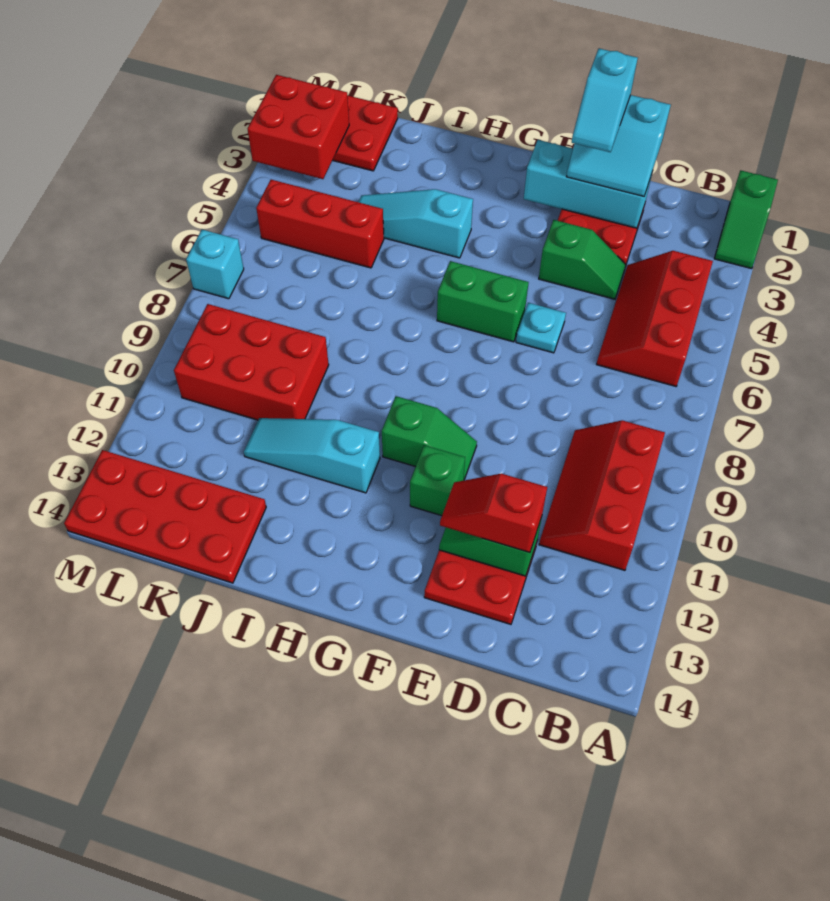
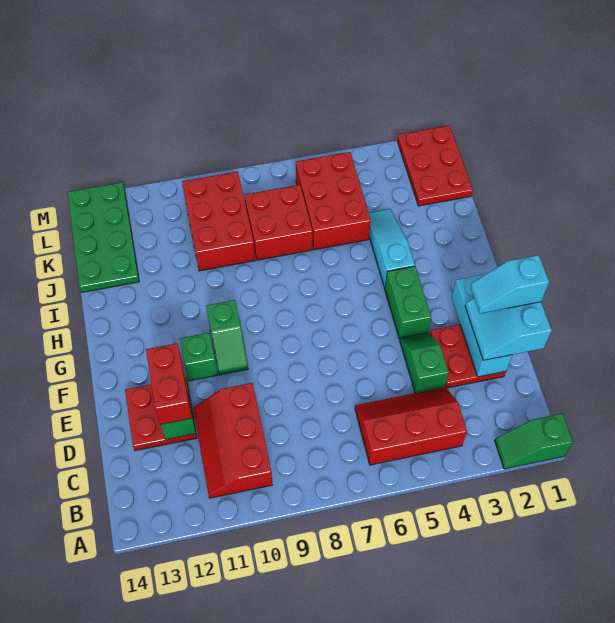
red slope B9:C11 level 1 top B -> red slope B10:D11 level 1 top 10
green slope D4:E4 level 1 top E -> green slope D4:E4 level 1 top D
red slope D12:E12 level 3 top D -> red brick D12:E12 level 3
cyan plate E6 level 1 -> none
green brick F6:G6 level 1 -> green brick F4:G4 level 1
cyan slope H11:J11 level 1 top H -> none
red brick J5:L5 level 1 -> red brick J5:L6 level 1
red plate J13:M14 level 1 -> green plate J13:M14 level 1
red brick L2:M3 level 2 -> red brick J7:K8 level 1
cyan brick M7 level 1 -> none

